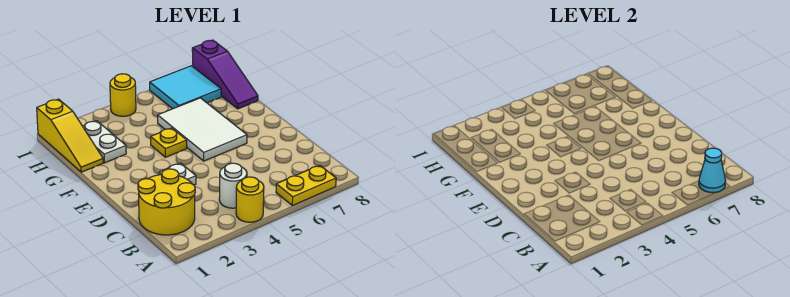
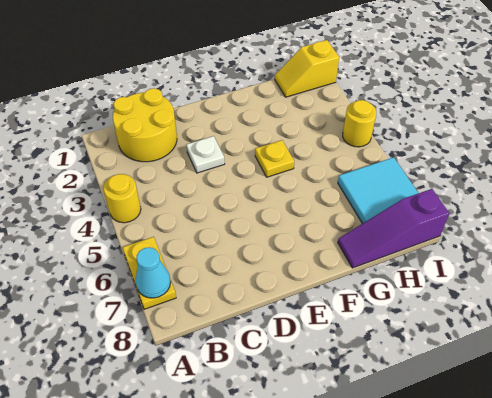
white round brick B4 level 1 -> none
white tile E5:G6 level 1 -> none
yellow slope G1:I1 level 1 top I -> yellow slope H1:I1 level 1 top I
white plate G2:H2 level 1 -> none

